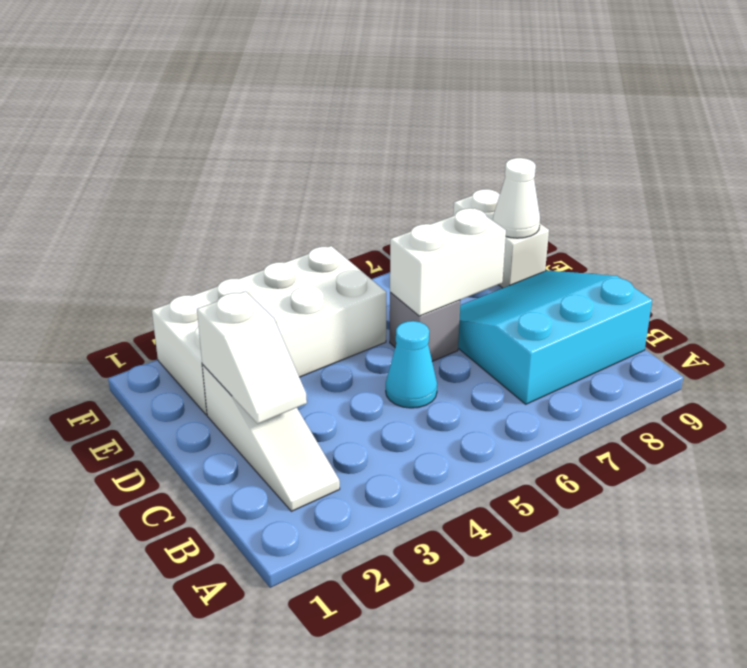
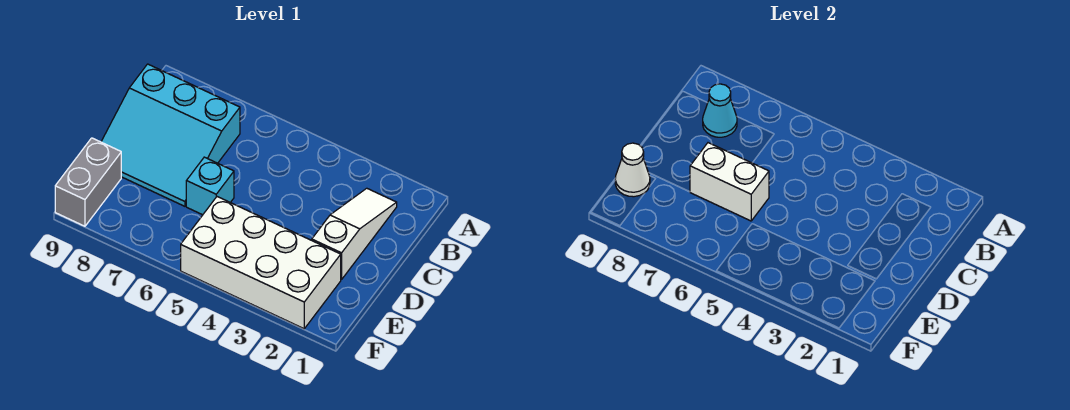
white slope C2:D2 level 2 top D -> none
cyan cone C5 level 1 -> cyan cone B8 level 2
grey brick D6 level 1 -> cyan brick D6 level 1
white brick E9:F9 level 1 -> grey brick E9:F9 level 1

